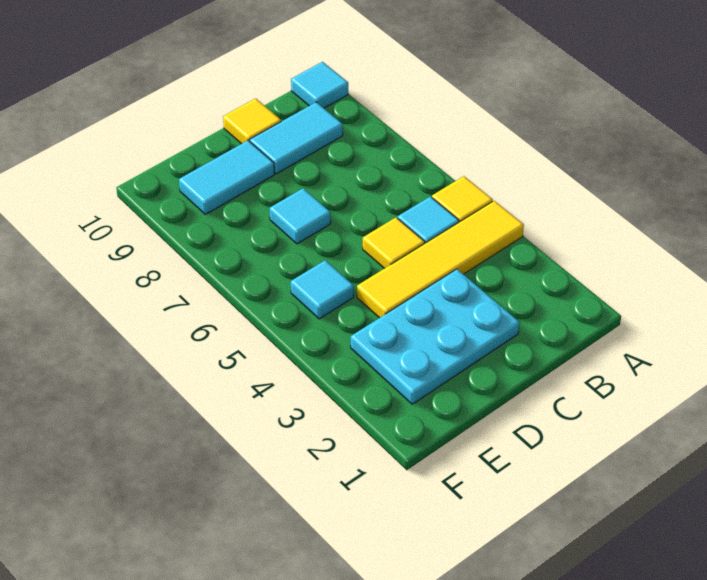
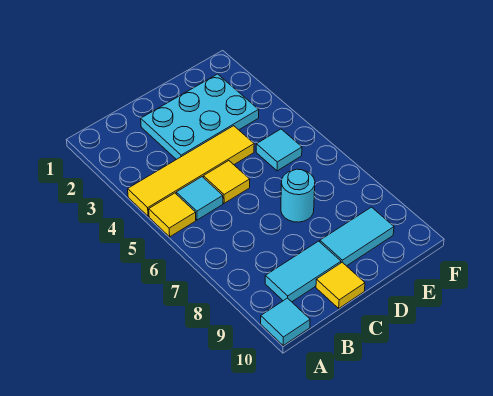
cyan tile D7 level 1 -> cyan round brick D7 level 1

